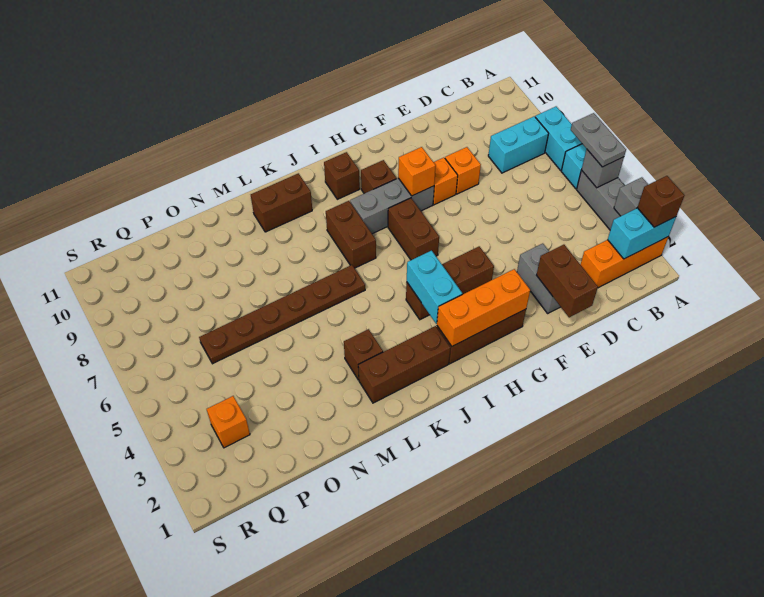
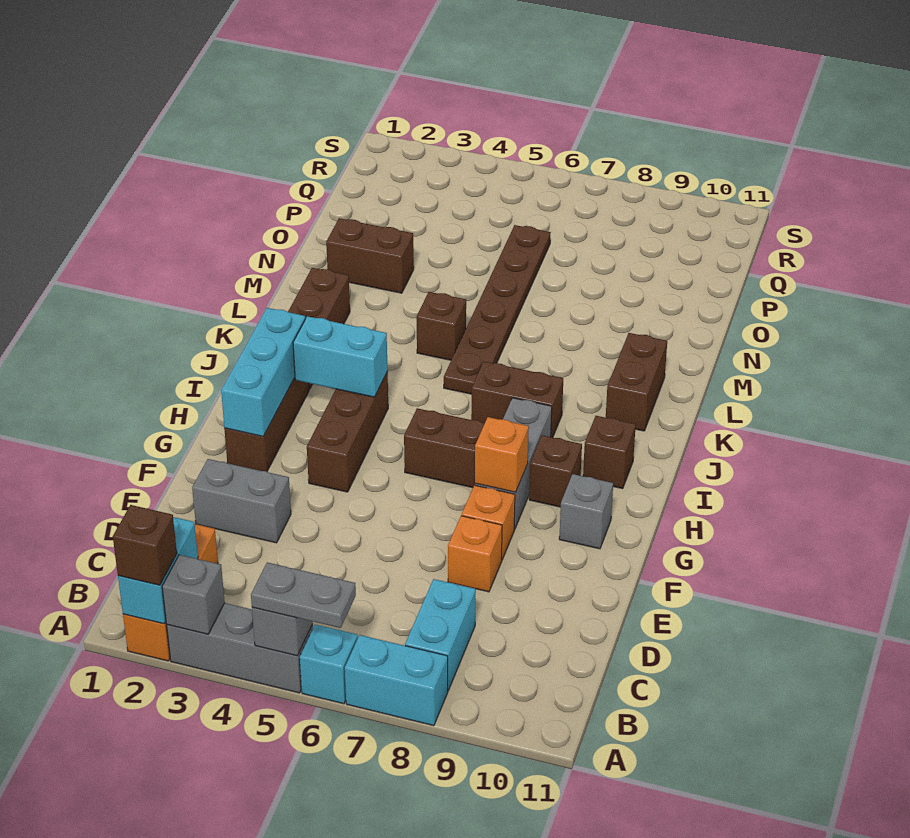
brown brick E1:E2 level 2 -> brown brick N2:N3 level 1
orange brick G2:I2 level 2 -> cyan brick G2:I2 level 2
none -> grey brick G10 level 1
brown brick L3 level 1 -> brown brick L5 level 1
orange brick Q3 level 1 -> none

